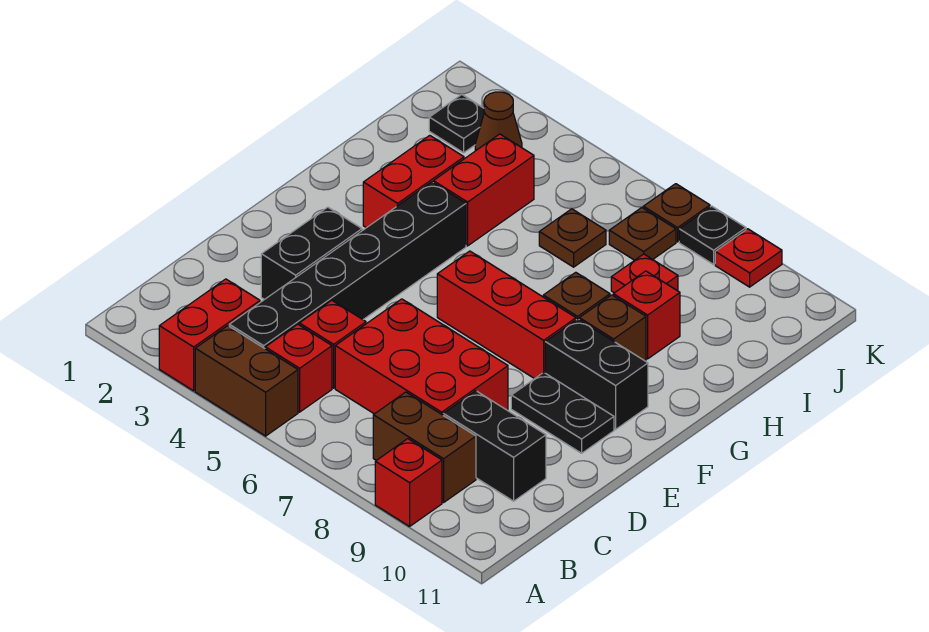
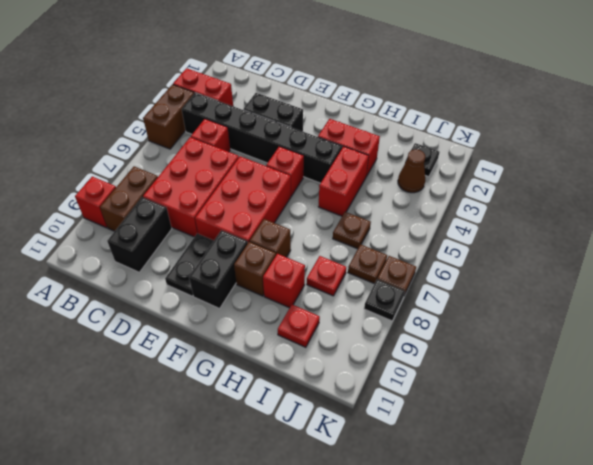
red brick B5 level 1 -> red brick F5 level 1
red brick F6:F8 level 1 -> red brick E6:F8 level 1
red brick H4:I4 level 1 -> red brick H4:H5 level 1
red plate K9 level 1 -> red plate I10 level 1

